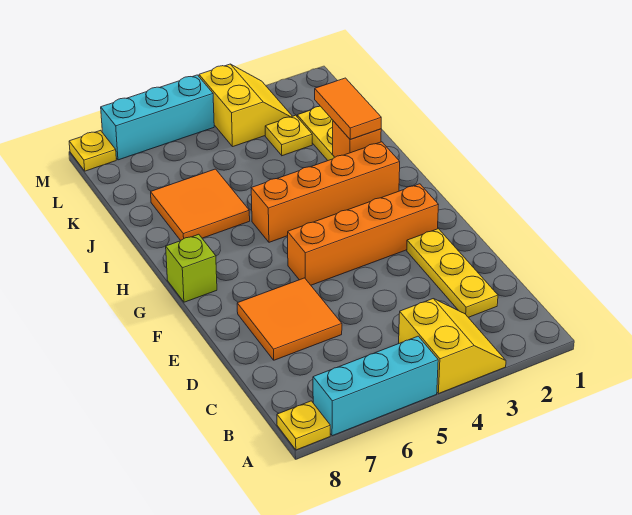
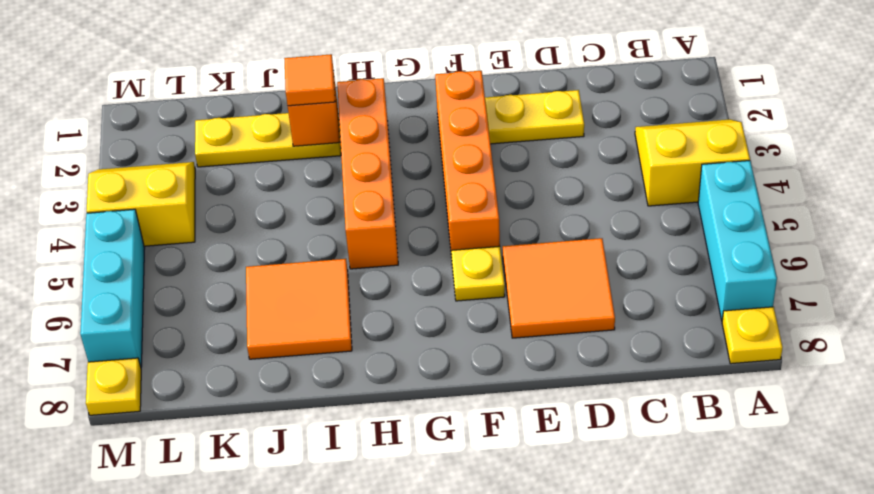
yellow plate C2:E2 level 1 -> yellow plate D2:E2 level 1
lime brick G8 level 1 -> none
orange tile I2:J2 level 3 -> orange tile I2 level 3
yellow plate K3 level 1 -> yellow plate F6 level 1

